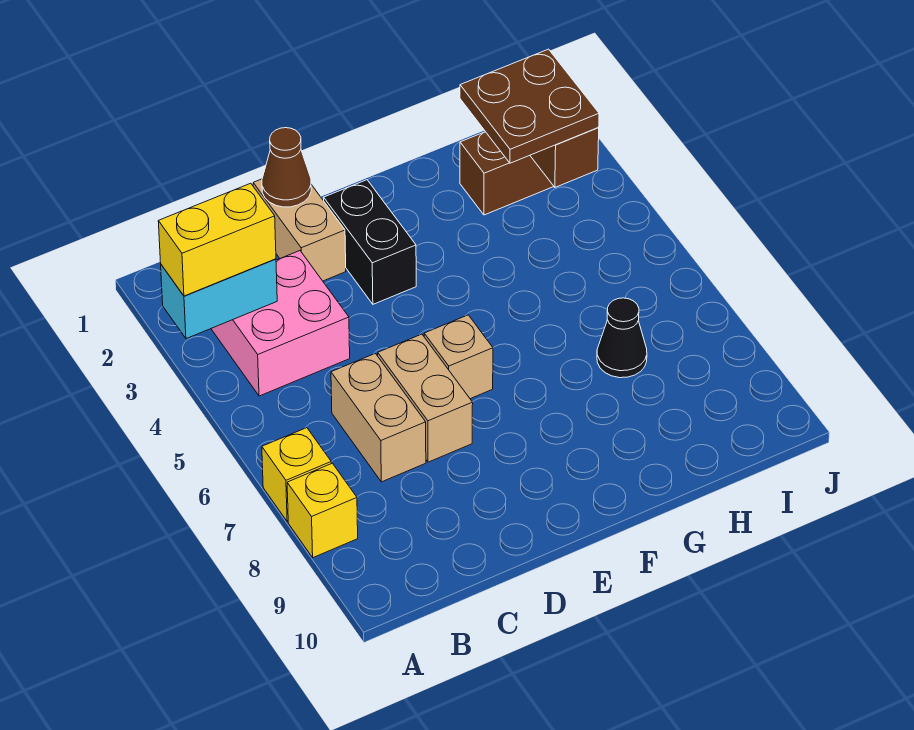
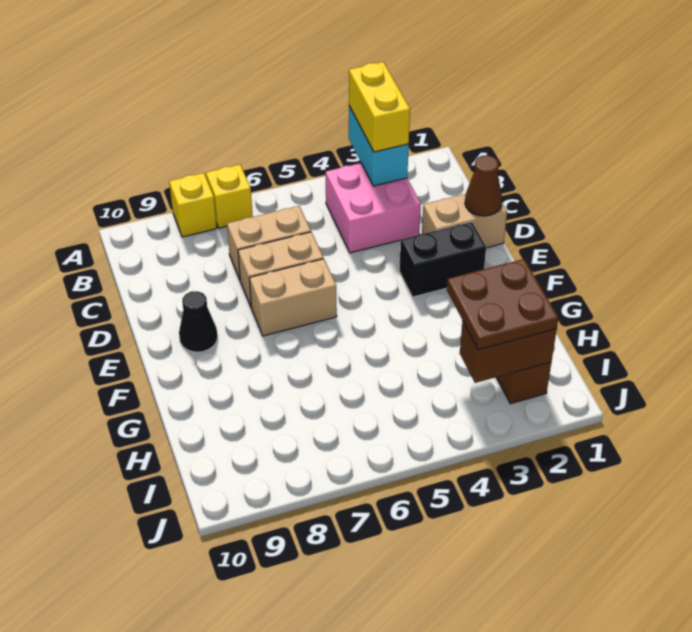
tan brick E6 level 1 -> tan brick E6:E7 level 1
black cone H7 level 1 -> black cone E9 level 1

